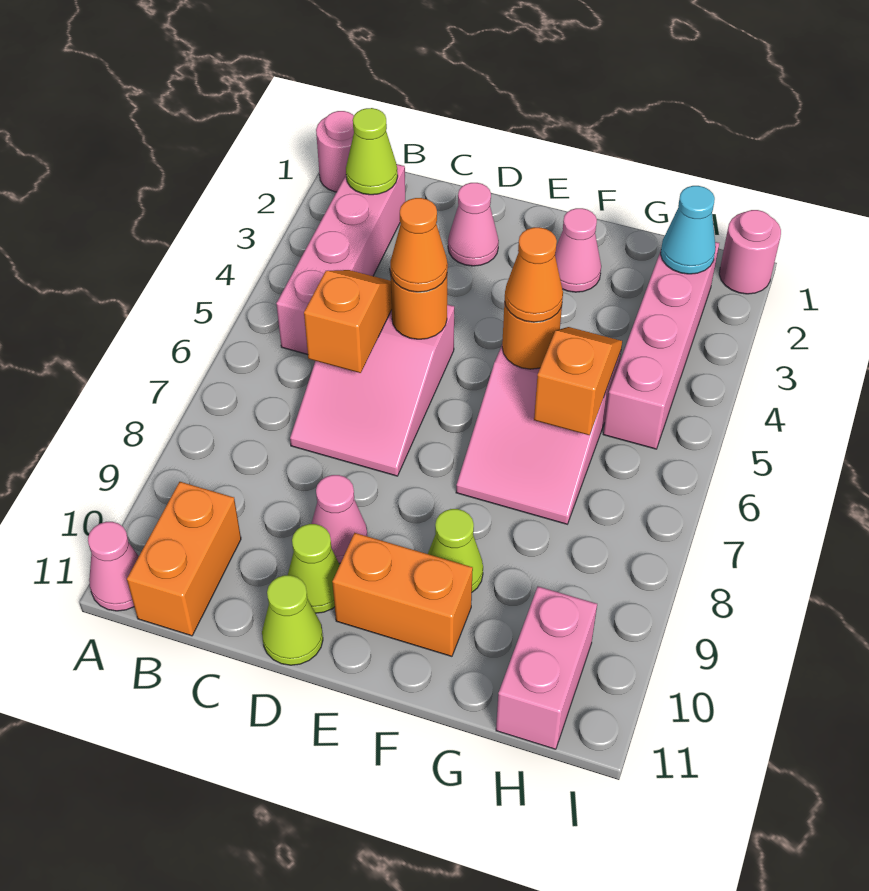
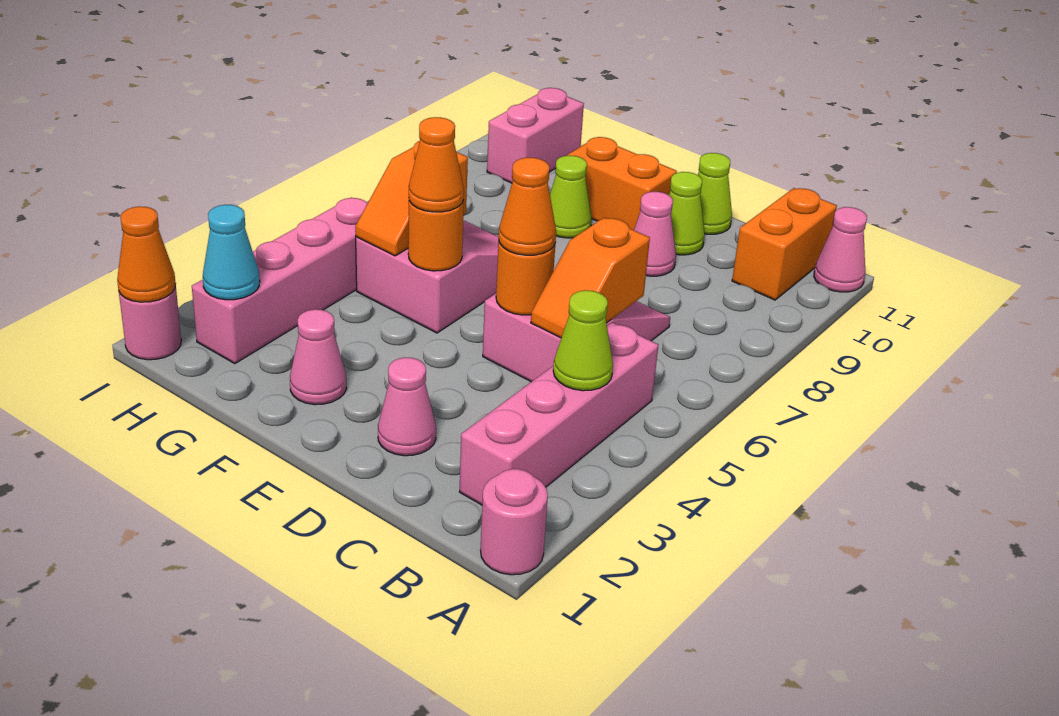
lime cone B2 level 2 -> lime cone B4 level 2
none -> orange cone I1 level 2

